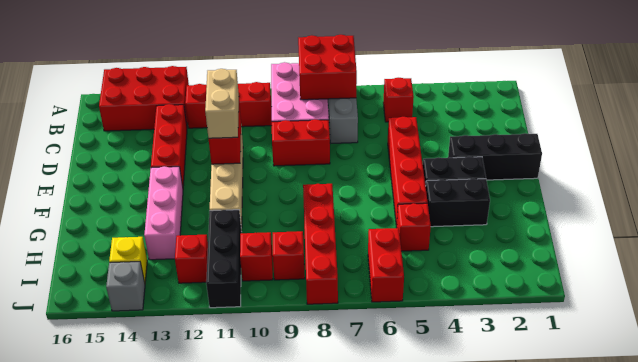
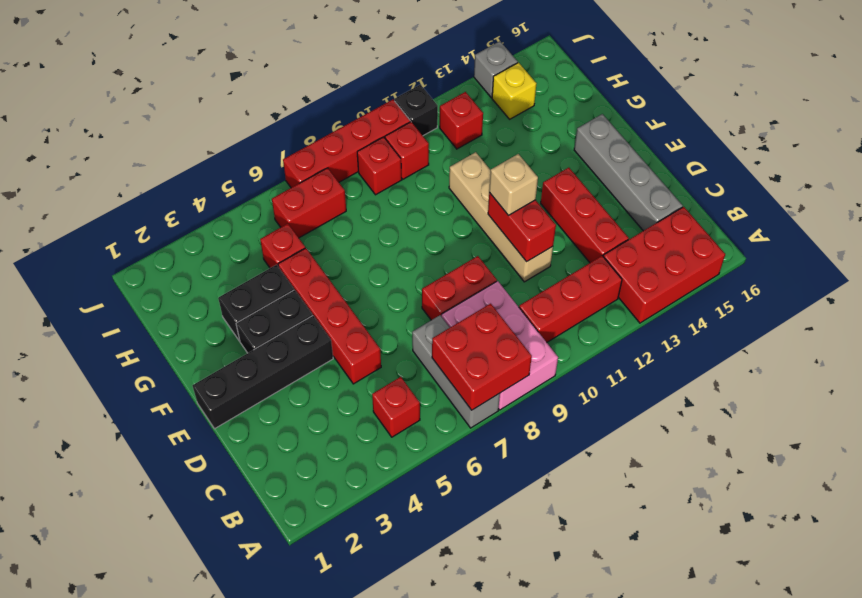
none -> grey brick C15:F15 level 1
tan brick D11:E11 level 3 -> tan brick E11 level 3
black brick E1:E3 level 1 -> black brick E1:E4 level 1
pink brick F13:H13 level 1 -> none
red brick G8:J8 level 1 -> red brick J7:J10 level 1
black brick H11:J11 level 1 -> black brick J11 level 1
red brick I6:J6 level 1 -> red brick I6:I7 level 1

